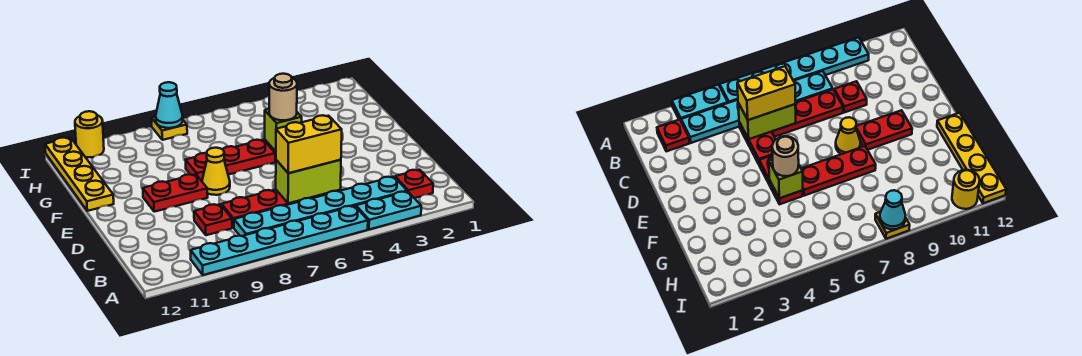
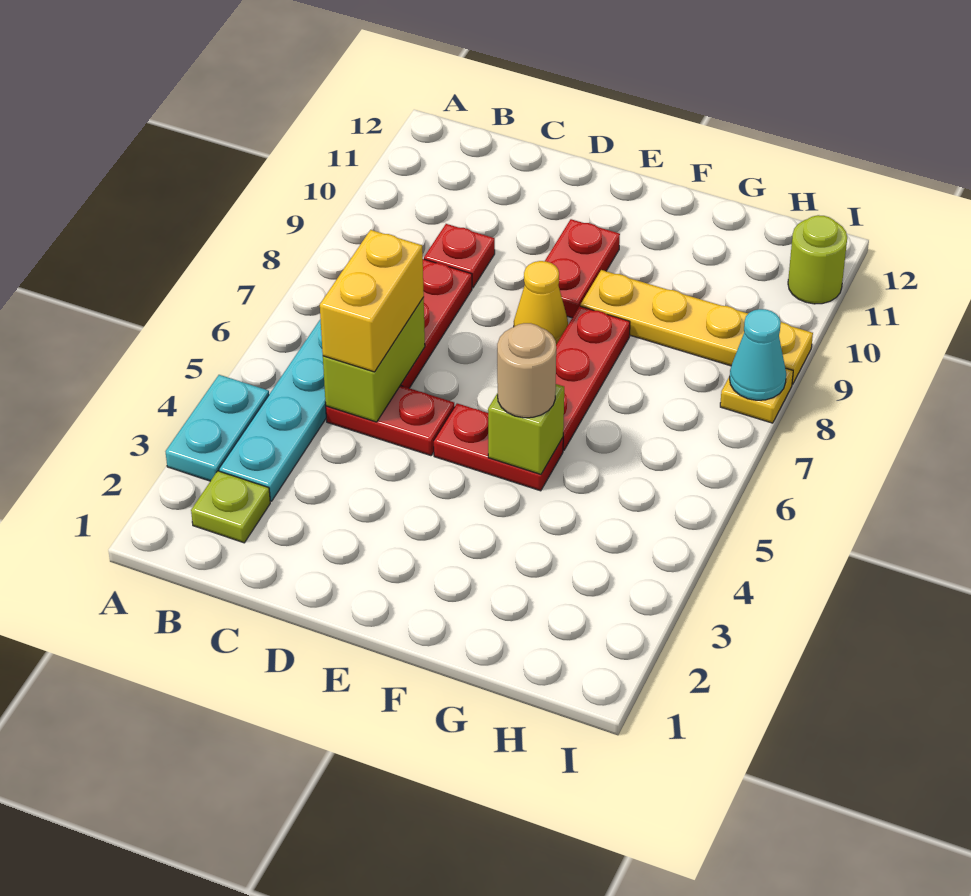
cyan plate A5:A10 level 1 -> none
red plate B2 level 1 -> lime plate B2 level 1
yellow plate F12:I12 level 1 -> yellow plate F9:I9 level 1
yellow round brick I11 level 1 -> lime round brick I11 level 1

